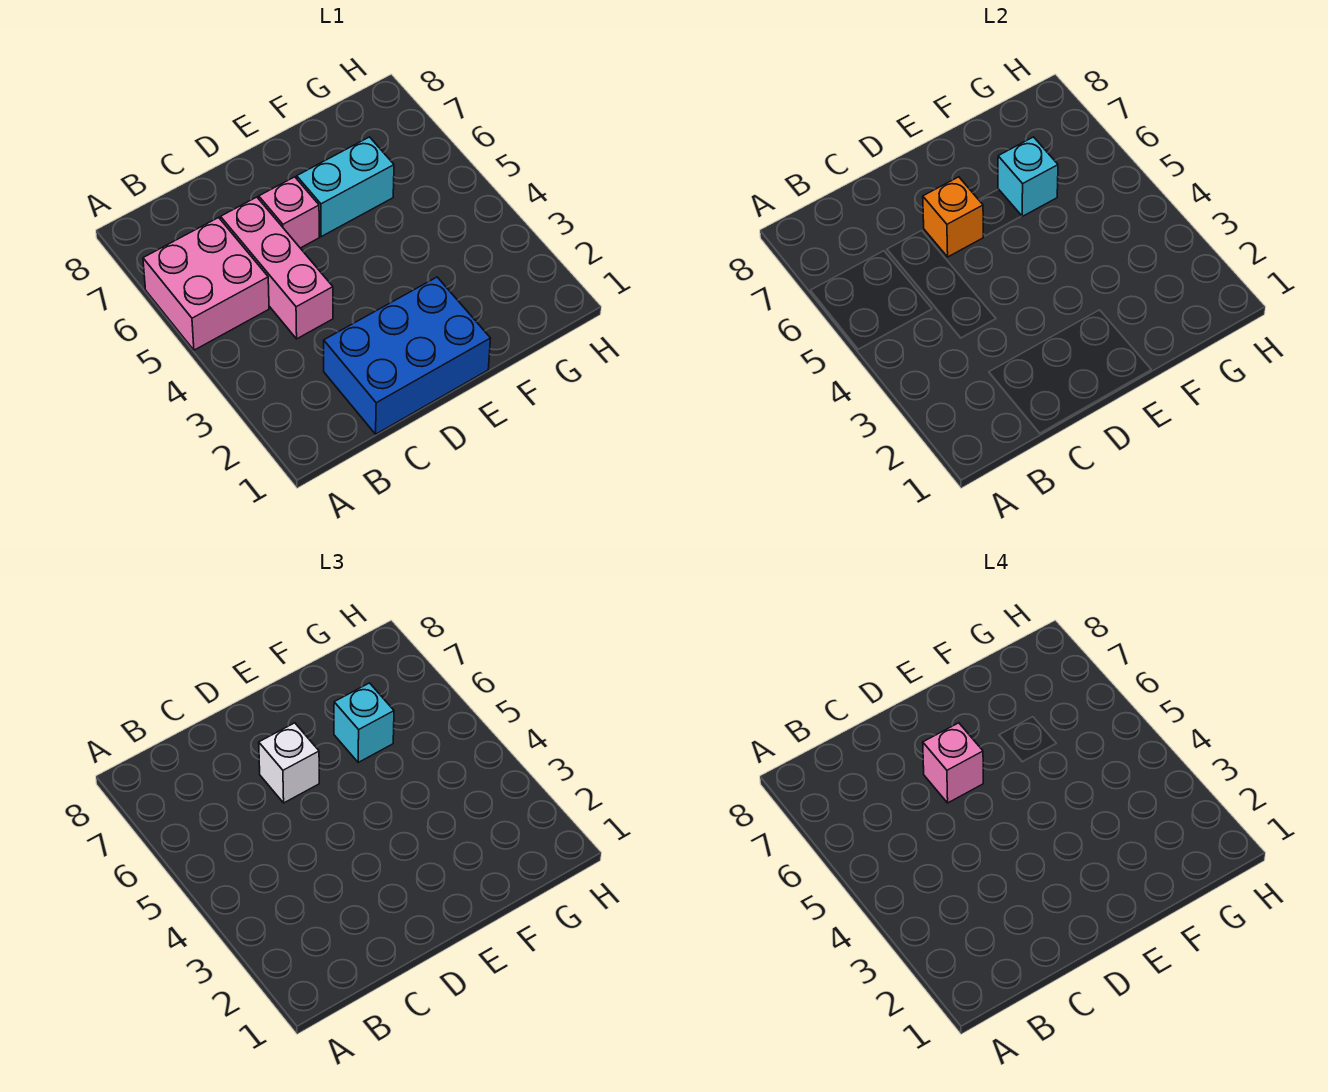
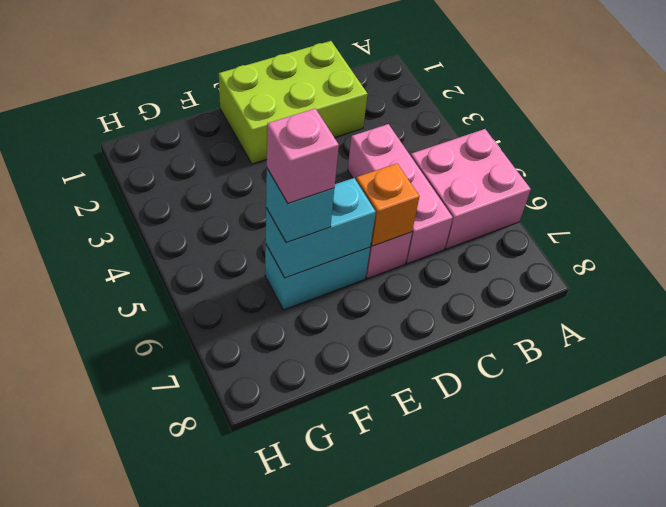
blue brick C1:E2 level 1 -> lime brick C1:E2 level 1
white brick D6 level 3 -> none
pink brick D6 level 4 -> pink brick F6 level 4
cyan brick F6 level 2 -> cyan brick E6:F6 level 2

